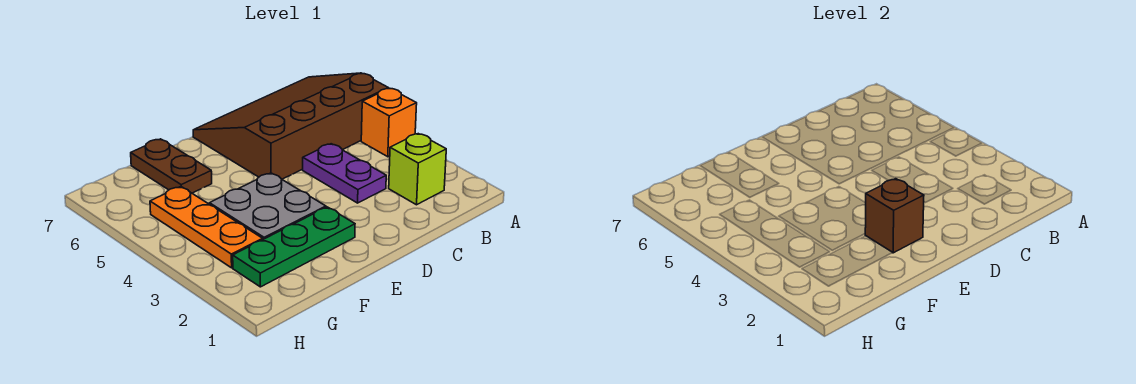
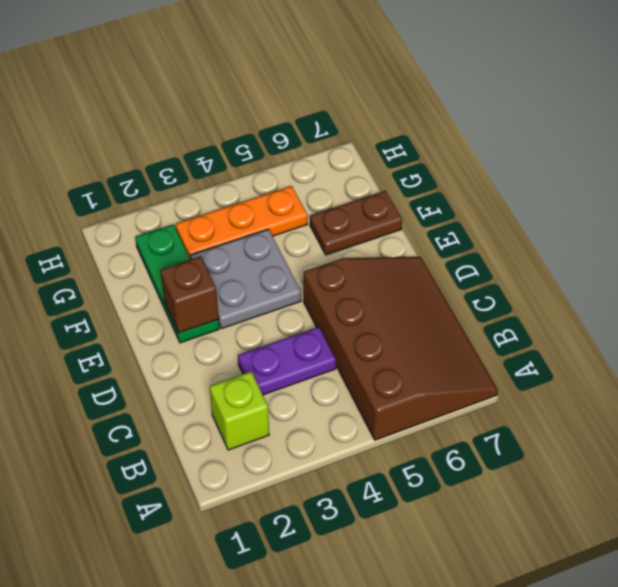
orange brick A4 level 1 -> none

